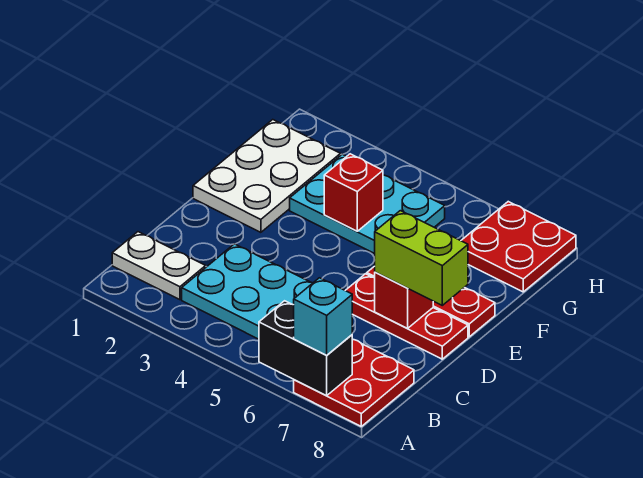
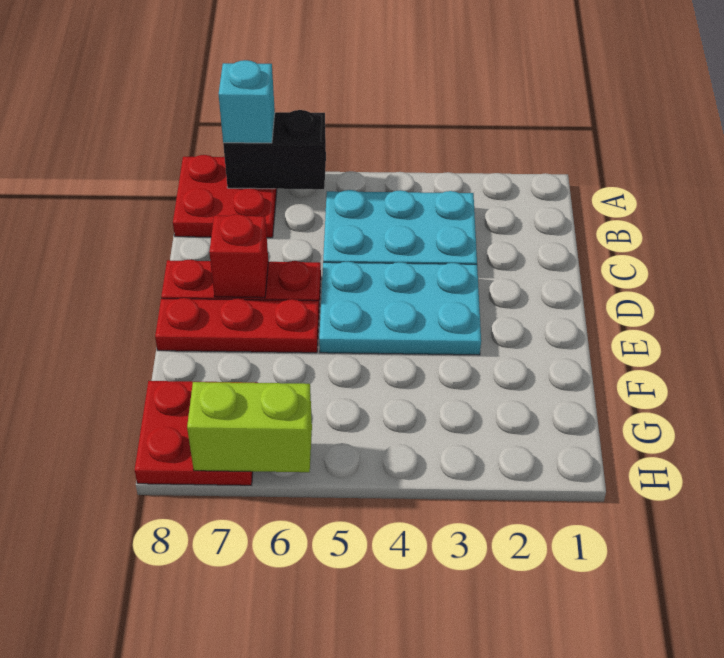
white plate B1:B2 level 1 -> none
lime brick D7:D8 level 3 -> lime brick H6:H7 level 2
white plate E1:G2 level 1 -> none
cyan plate F3:G5 level 1 -> cyan plate D3:E5 level 1
red brick F4 level 2 -> none

